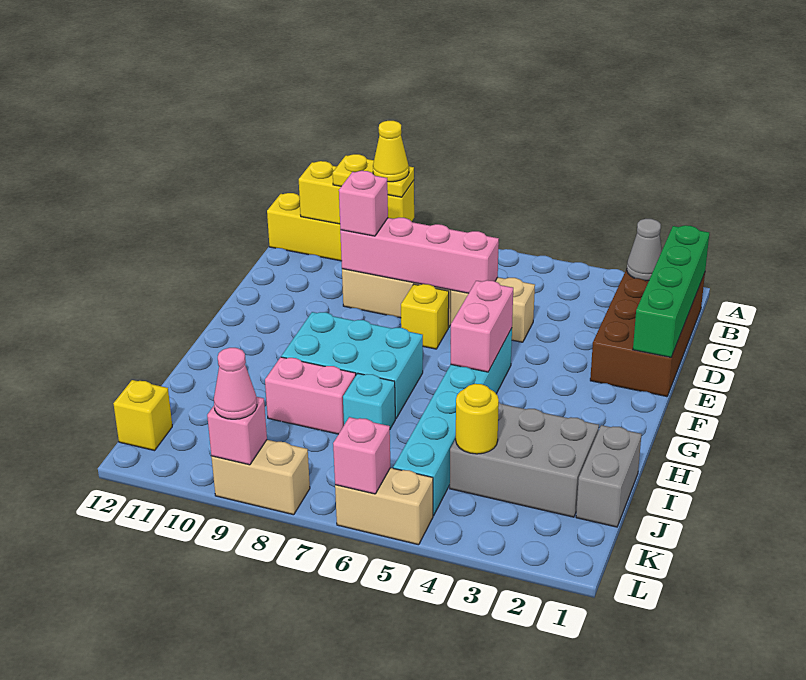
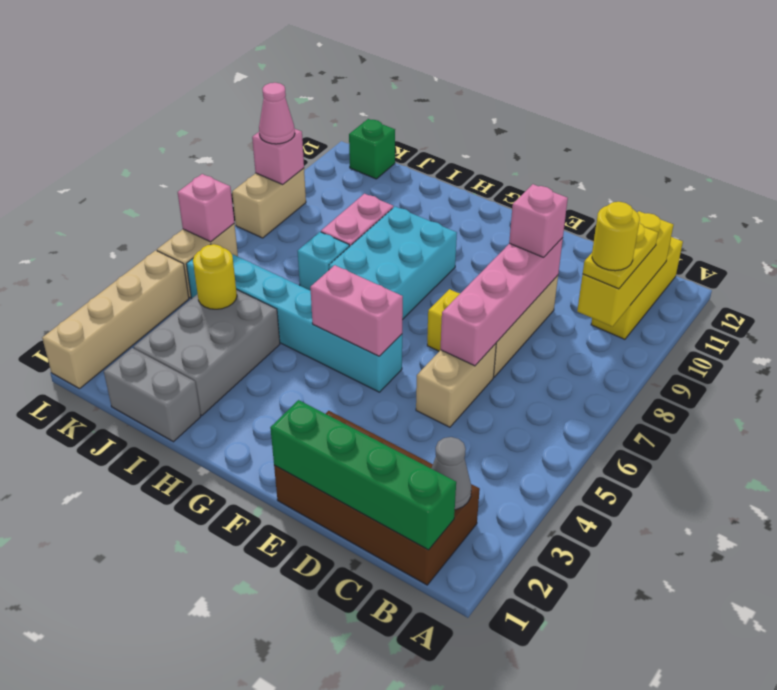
yellow cone B9 level 4 -> yellow round brick B9 level 4
yellow brick K12 level 1 -> green brick K12 level 1
none -> tan brick L1:L4 level 1

